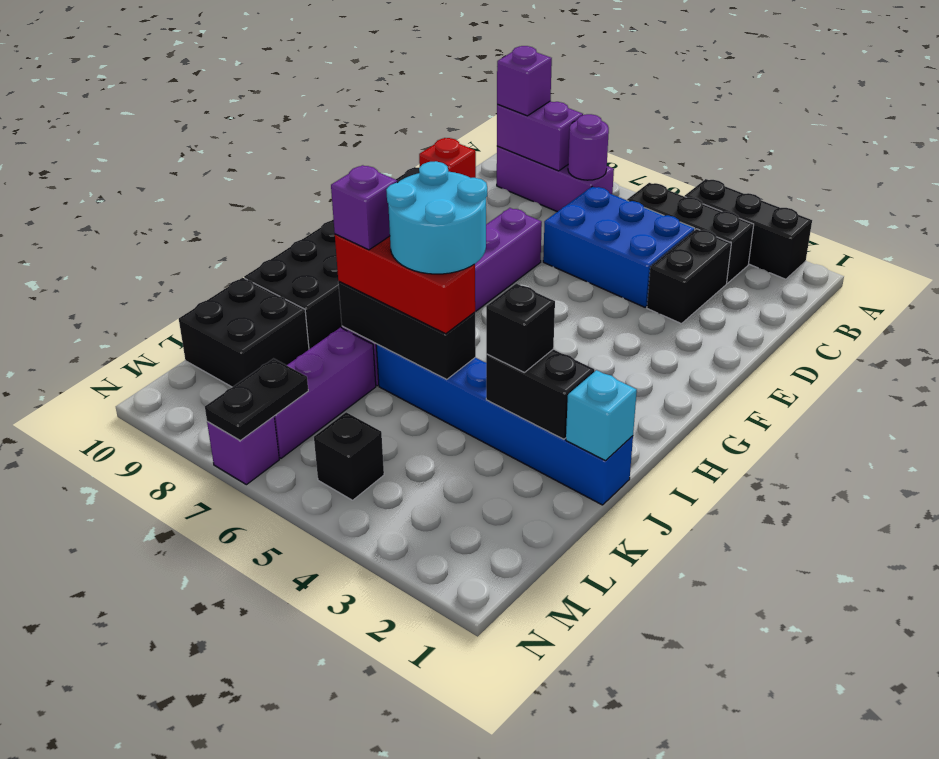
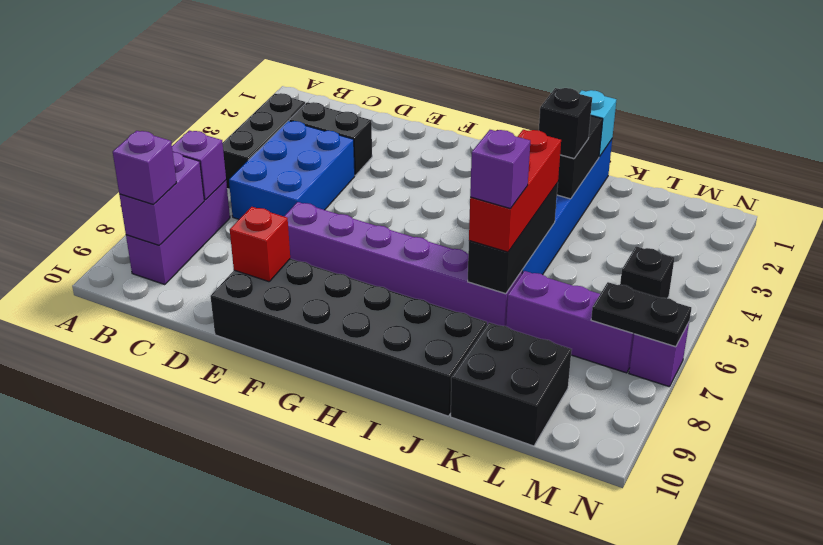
black brick A2:A4 level 1 -> none
purple round brick B7 level 2 -> purple brick B7 level 2
cyan round brick I5:J6 level 4 -> none

